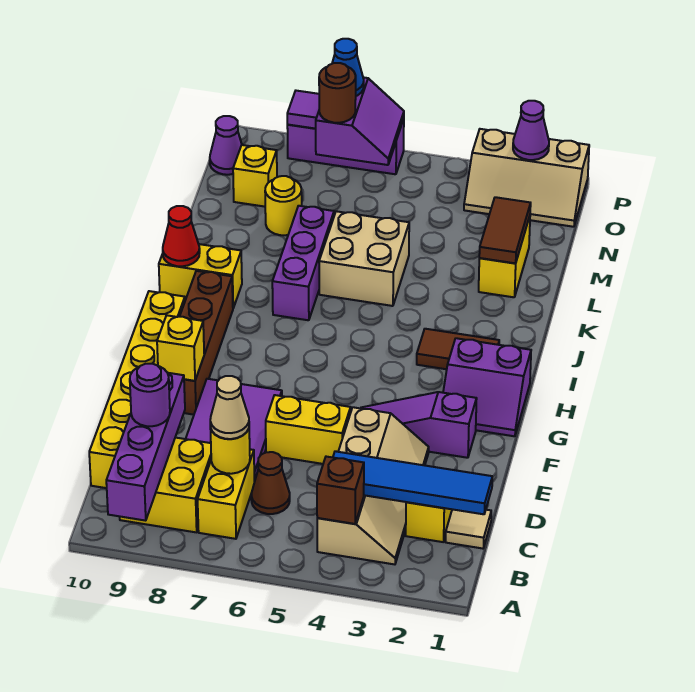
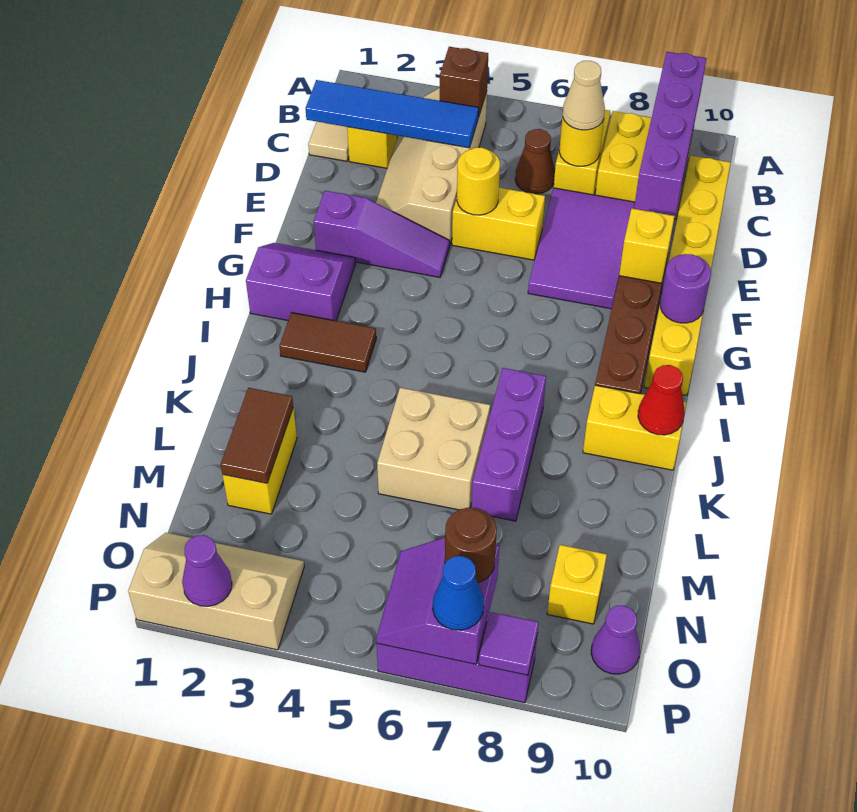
purple round brick C9 level 3 -> purple round brick G10 level 2
yellow round brick M8 level 1 -> yellow round brick E5 level 2

